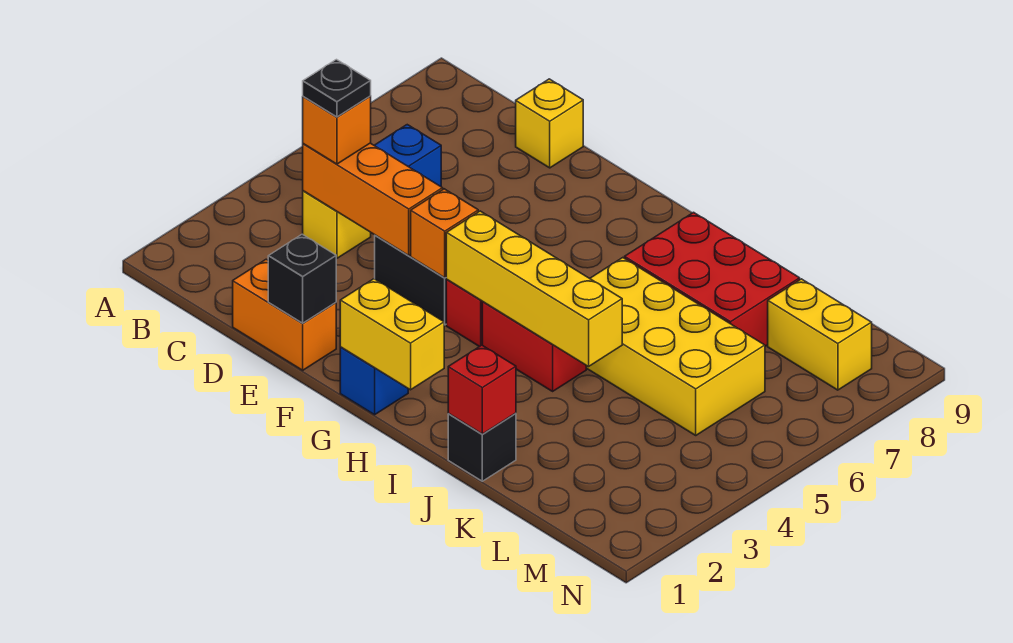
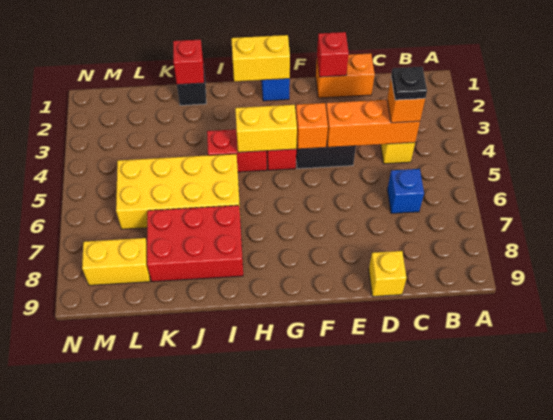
black brick E1 level 2 -> red brick E1 level 2
yellow brick G4:J4 level 2 -> yellow brick G4:H4 level 2

